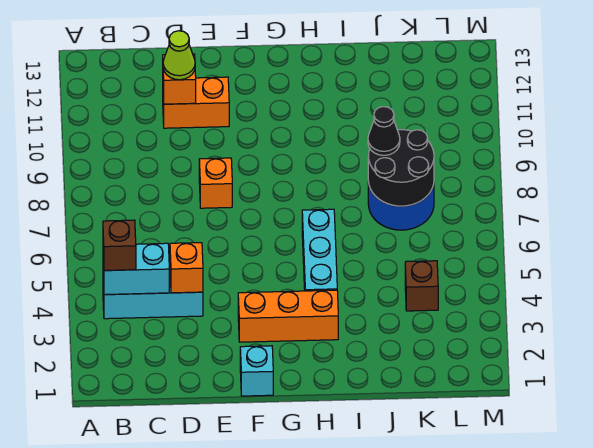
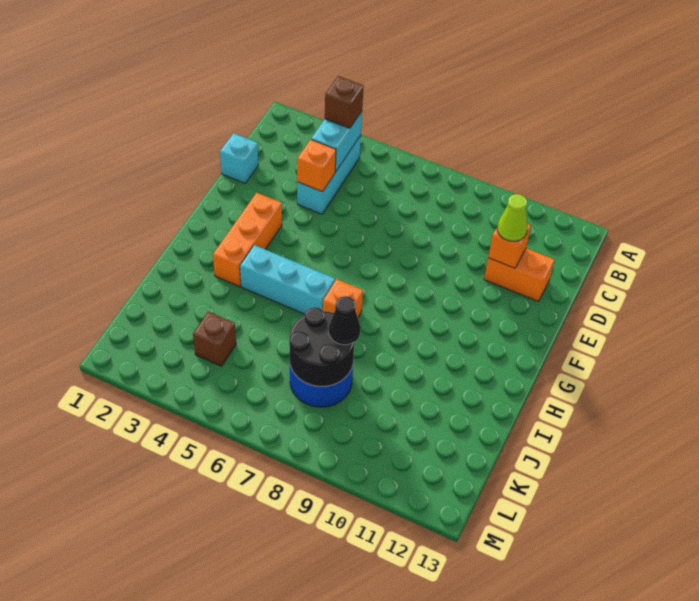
orange brick D11:E11 level 1 -> orange brick D11:D12 level 1
orange brick E8 level 1 -> orange brick H7 level 1
cyan brick F1 level 1 -> cyan brick D1 level 1

